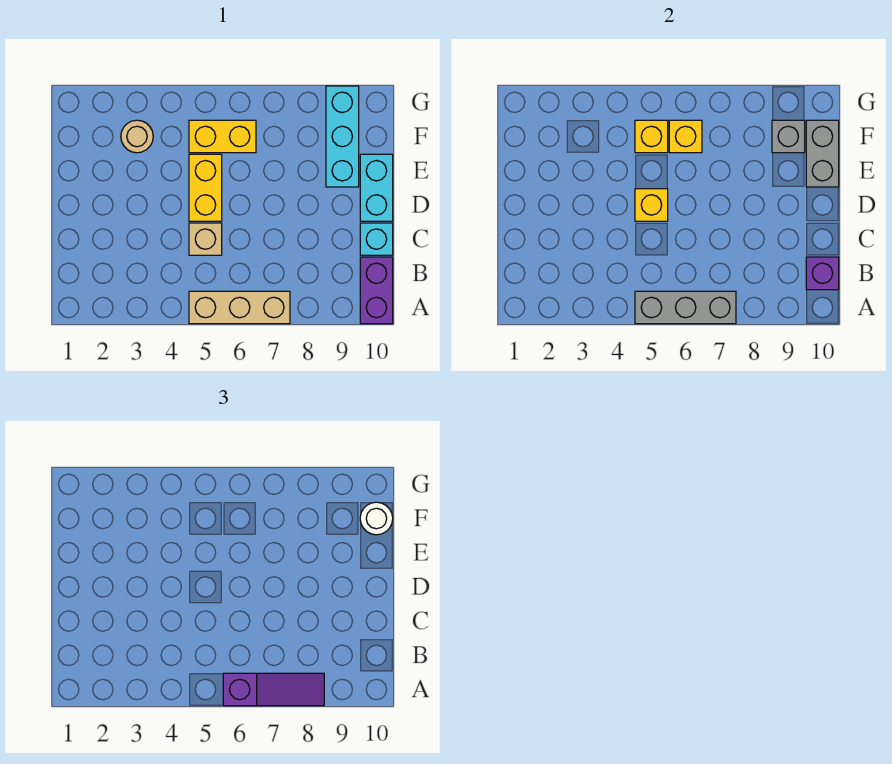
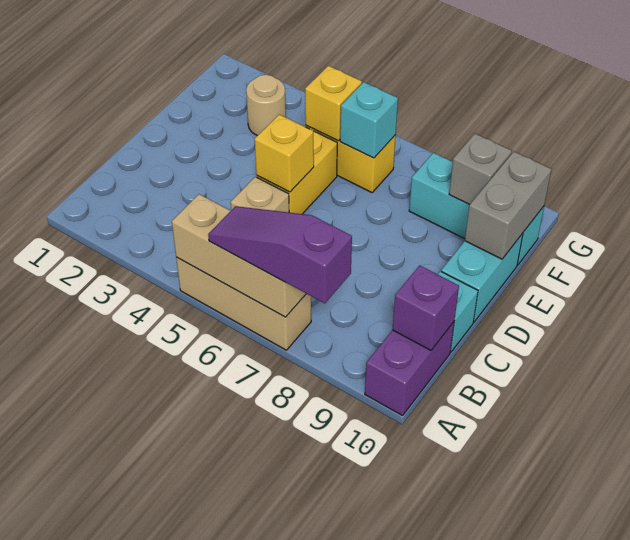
grey brick A5:A7 level 2 -> tan brick A5:A7 level 2
purple slope A6:A8 level 3 top 6 -> purple slope A6:A8 level 3 top 8
cyan brick E9:G9 level 1 -> cyan brick F8:F10 level 1
yellow brick F6 level 2 -> cyan brick F6 level 2
white round brick F10 level 3 -> none

